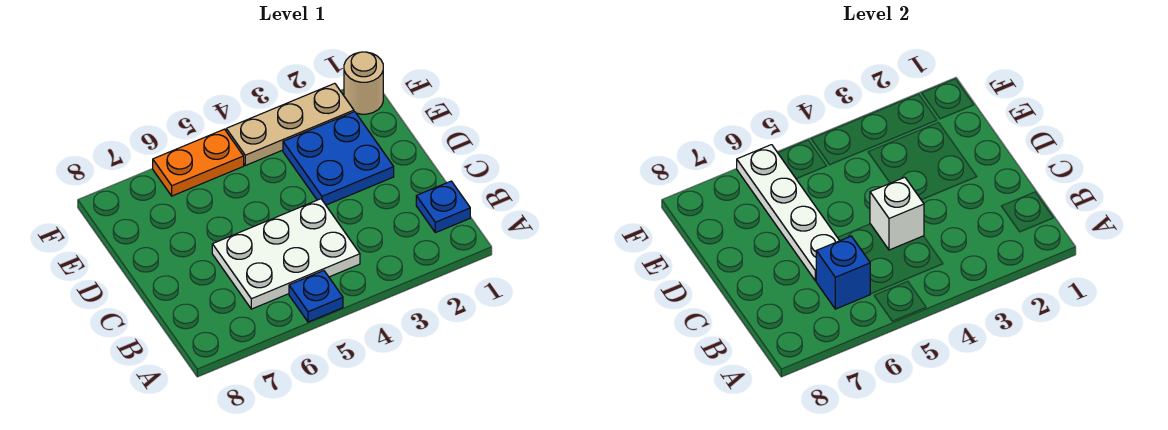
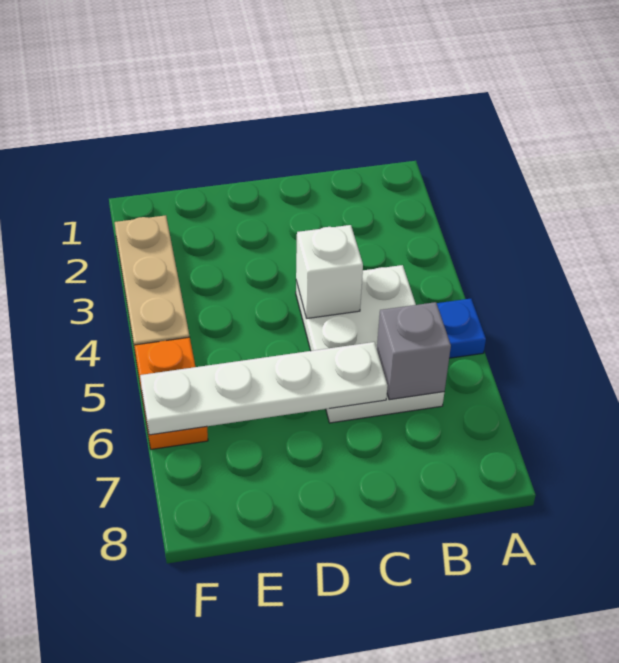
blue plate B1 level 1 -> none
blue brick B6 level 2 -> grey brick B6 level 2
blue plate D2:E3 level 1 -> none
tan round brick F1 level 1 -> none

